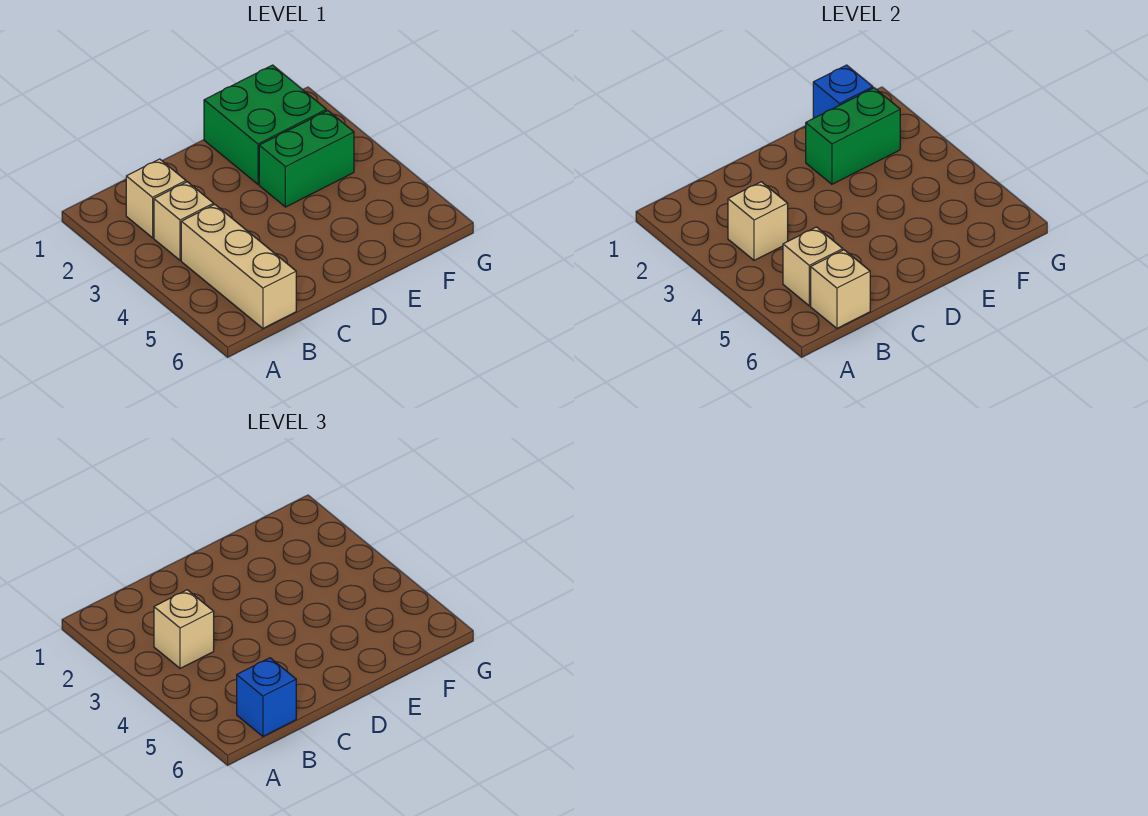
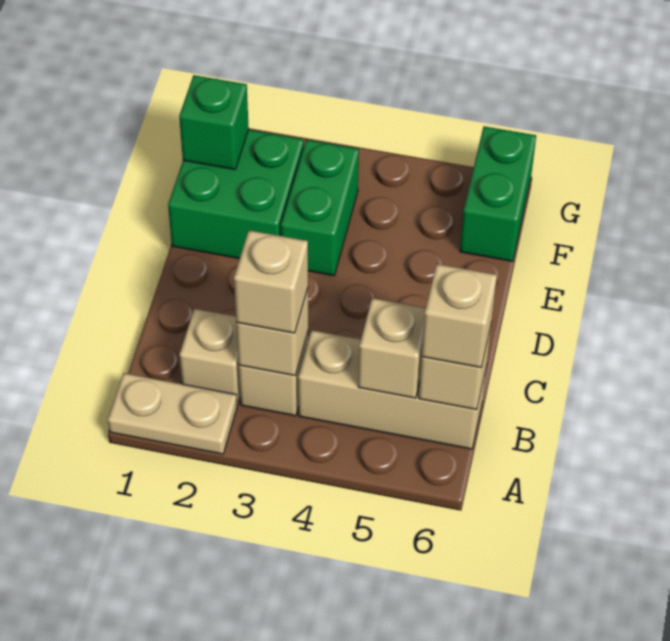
none -> tan plate A1:A2 level 1
blue brick B6 level 3 -> tan brick B6 level 3
green brick E2:F2 level 2 -> green brick F6:G6 level 1
blue brick F1 level 2 -> green brick F1 level 2

